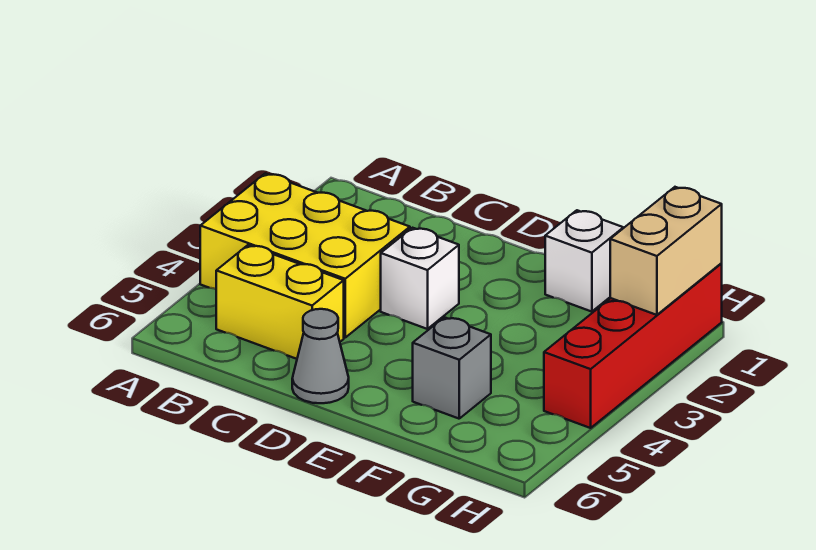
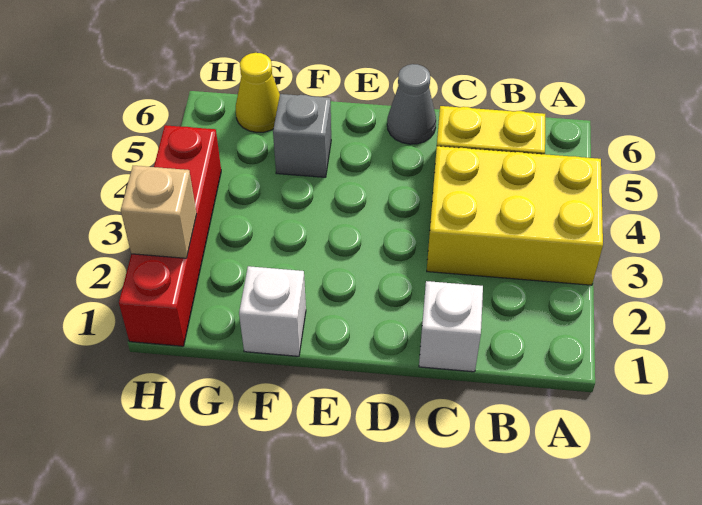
white brick D3 level 1 -> white brick C1 level 1
none -> yellow cone G6 level 1
tan brick H1:H2 level 2 -> tan brick H2 level 2

